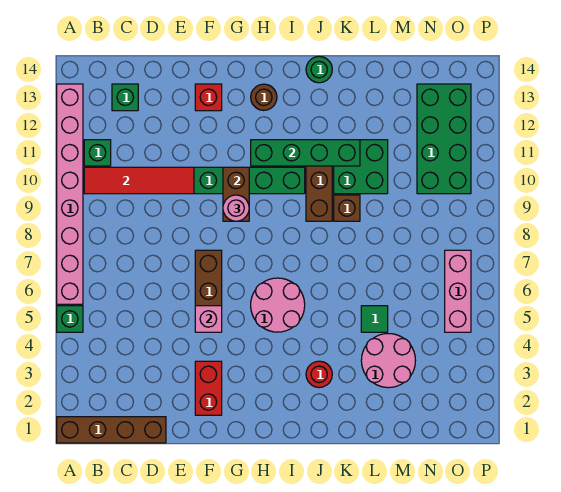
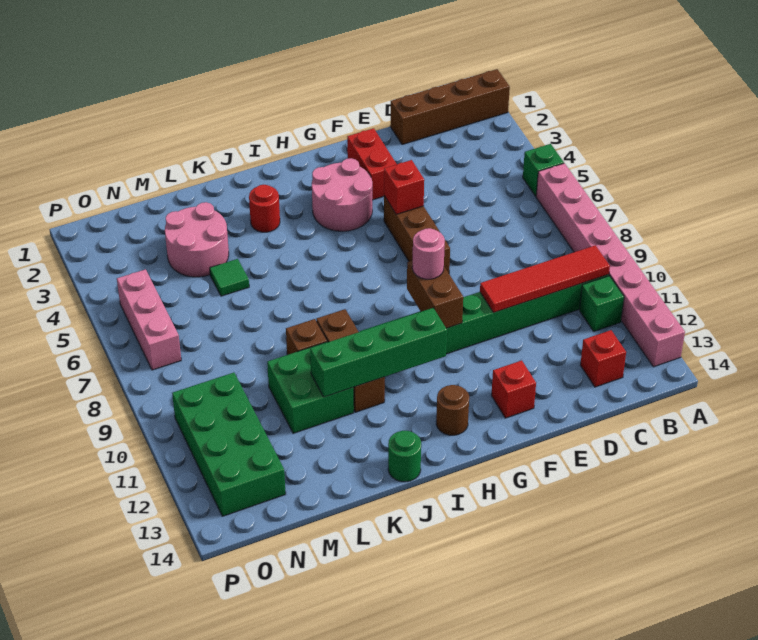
green brick C13 level 1 -> red brick C13 level 1
pink brick F5 level 2 -> red brick F5 level 2
pink round brick H5:I6 level 1 -> pink round brick G3:H4 level 1

